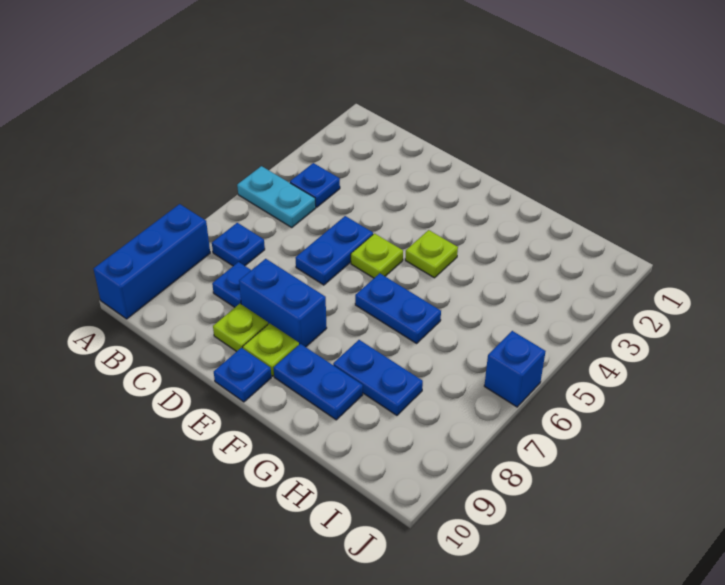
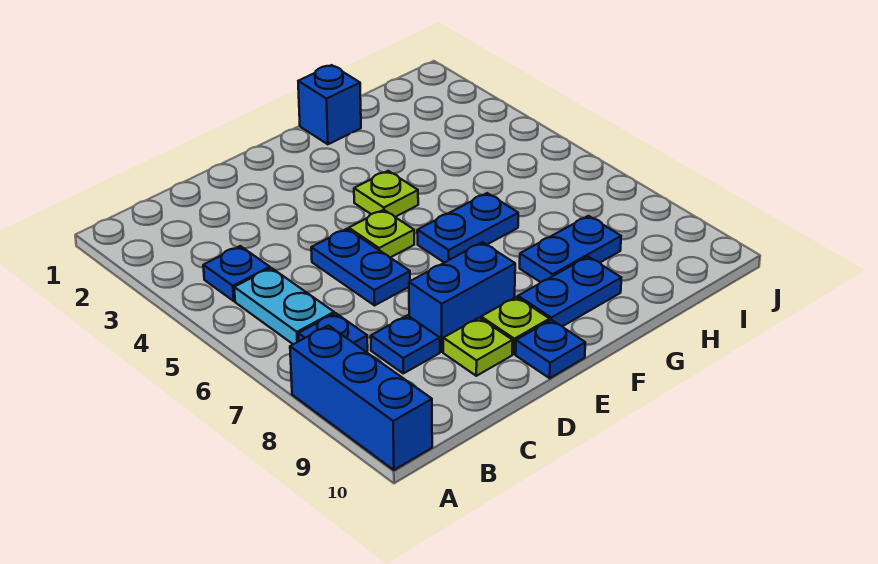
cyan plate A5:B5 level 1 -> cyan plate B5:B6 level 1
blue brick J6 level 1 -> blue brick G1 level 1

